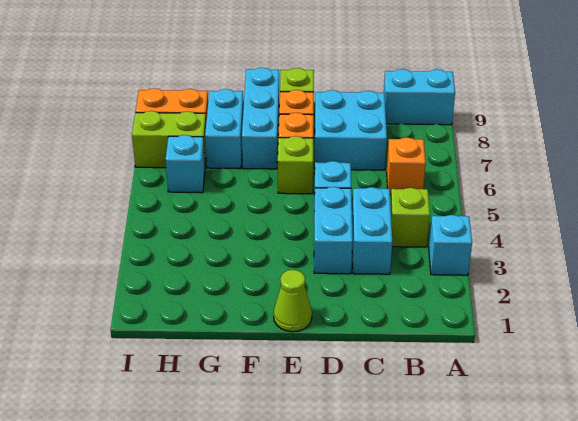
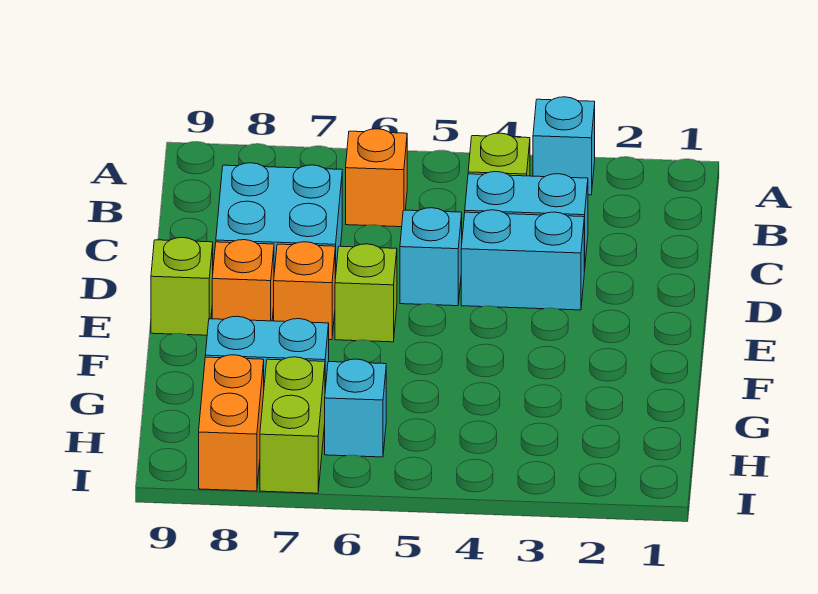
cyan brick A9:B9 level 1 -> none
lime cone E1 level 1 -> none
cyan brick F7:F9 level 1 -> none

